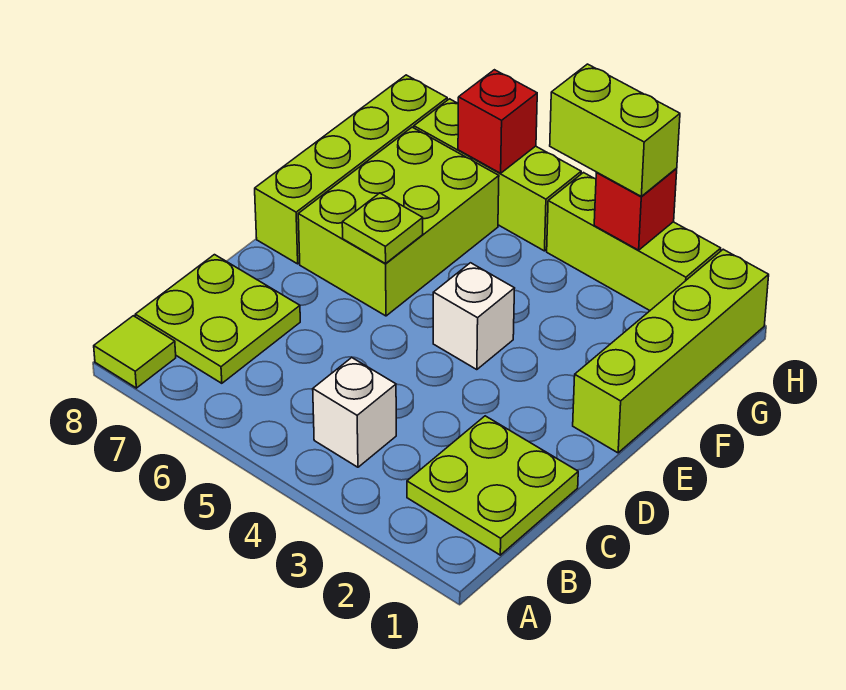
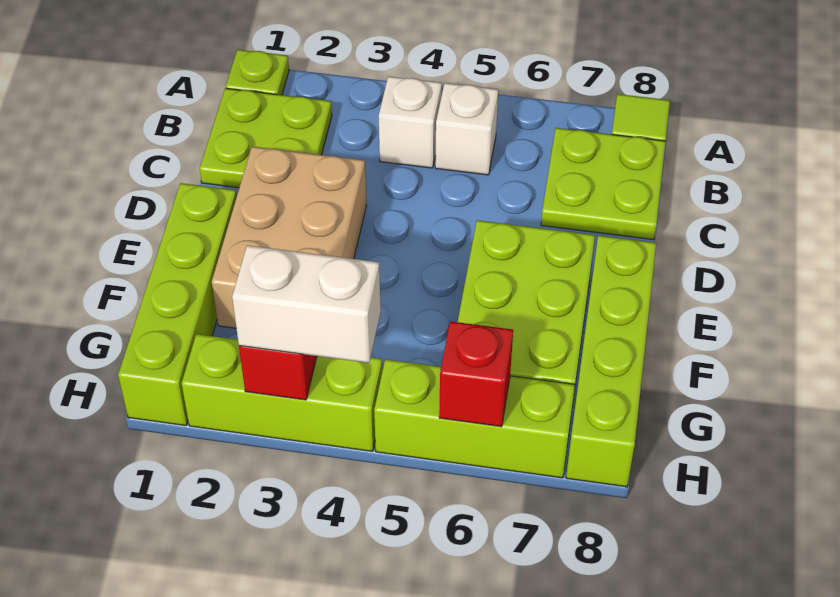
none -> tan brick D2:F3 level 1
white brick E4 level 1 -> white brick B5 level 1
lime plate E6 level 2 -> lime plate A1 level 1
lime brick H3:H4 level 3 -> white brick H3:H4 level 3

